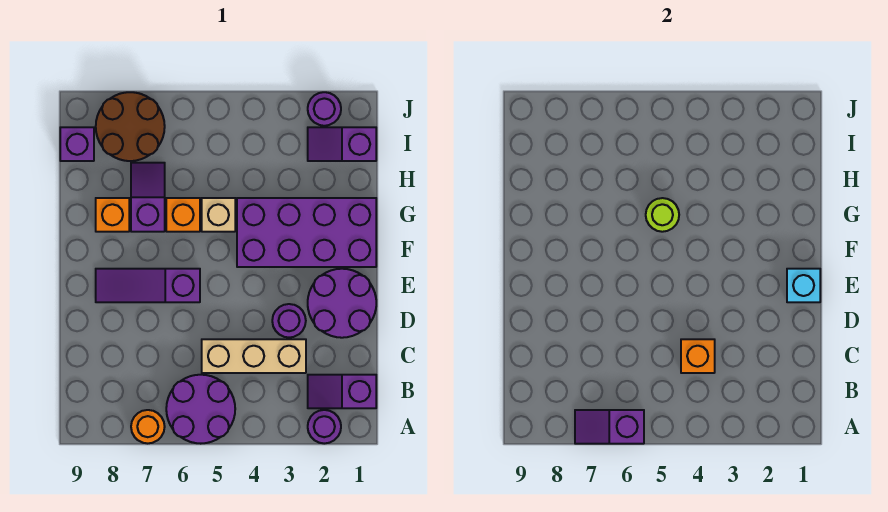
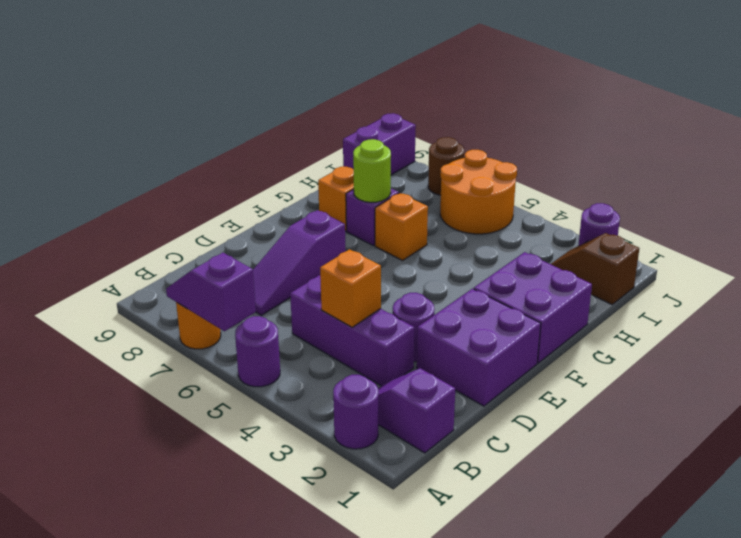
purple round brick A5:B6 level 1 -> purple round brick A5 level 1
tan brick C3:C5 level 1 -> purple brick C3:C5 level 1
purple round brick D1:E2 level 1 -> purple brick D1:E2 level 1
cyan brick E1 level 2 -> none
purple slope E6:E8 level 1 top 6 -> purple slope C7:E7 level 1 top E
purple brick F1:G4 level 1 -> purple brick F1:G2 level 1
tan brick G5 level 1 -> none
lime round brick G5 level 2 -> lime round brick G7 level 2
purple slope I1:I2 level 1 top 1 -> brown slope I1:I2 level 1 top 1
none -> orange round brick I5:J6 level 1
brown round brick I7:J8 level 1 -> brown round brick J7 level 1
purple brick I9 level 1 -> purple brick I9:J9 level 1

